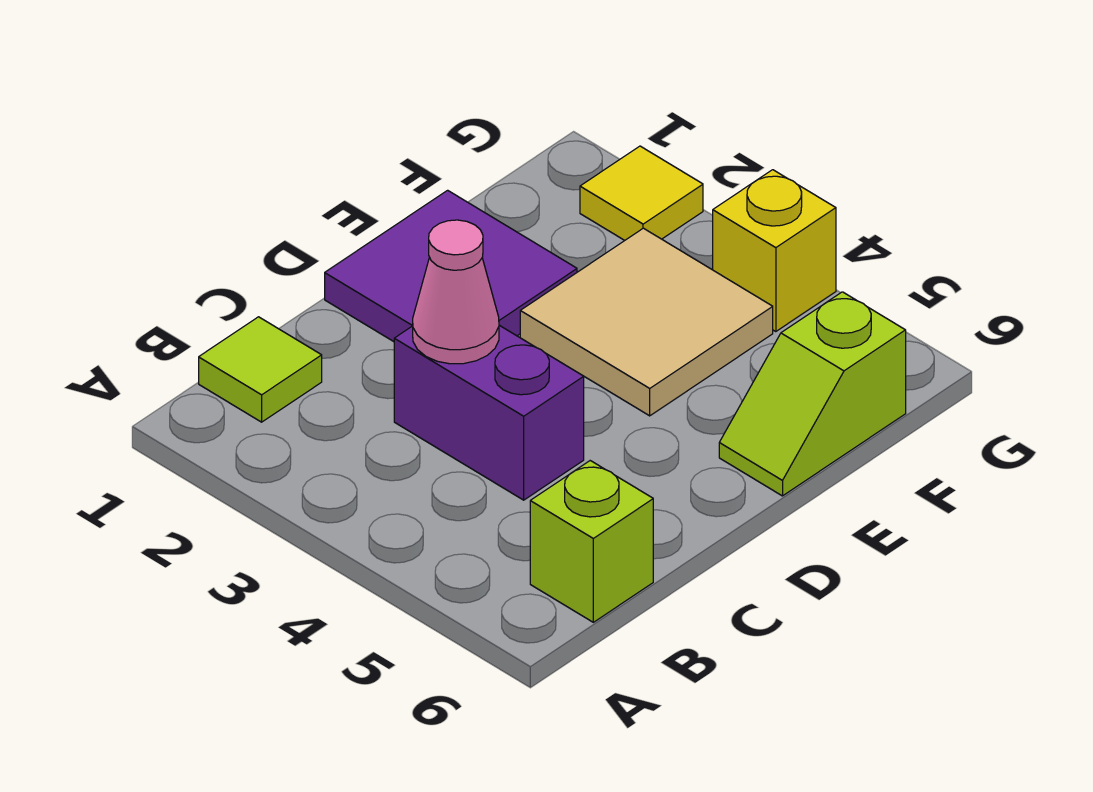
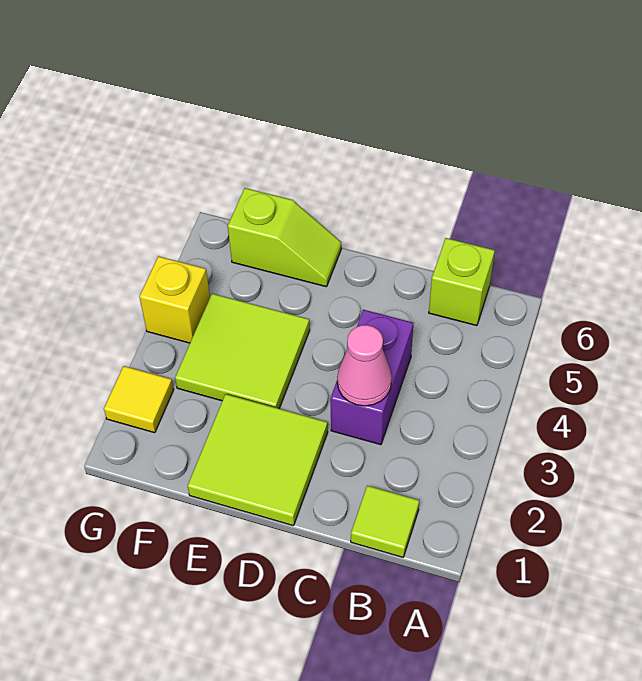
purple tile D1:E2 level 1 -> lime tile D1:E2 level 1
tan tile E3:F4 level 1 -> lime tile E3:F4 level 1

